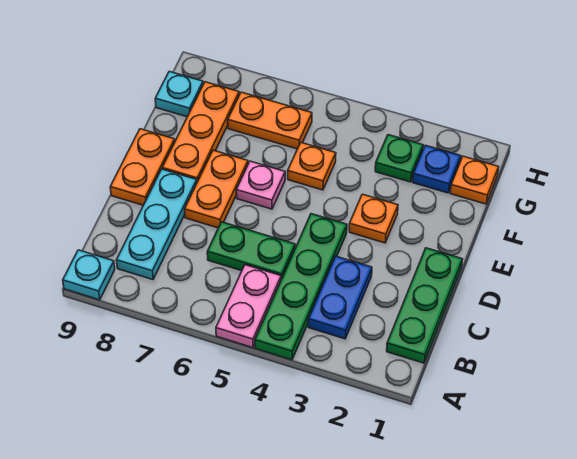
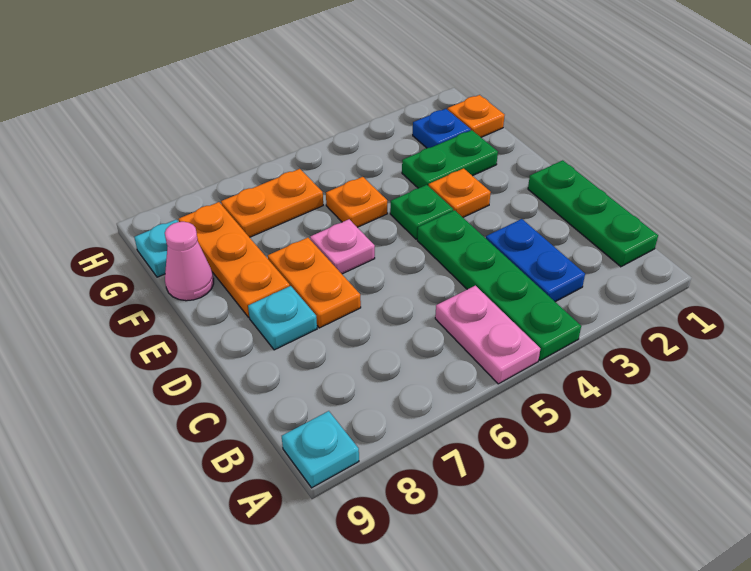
cyan plate B8:D8 level 1 -> cyan plate D8 level 1
green plate C5:C6 level 1 -> green plate F2:F3 level 1
orange plate D9:E9 level 1 -> none
none -> pink cone F9 level 1
green plate G3 level 1 -> green plate E4 level 1

